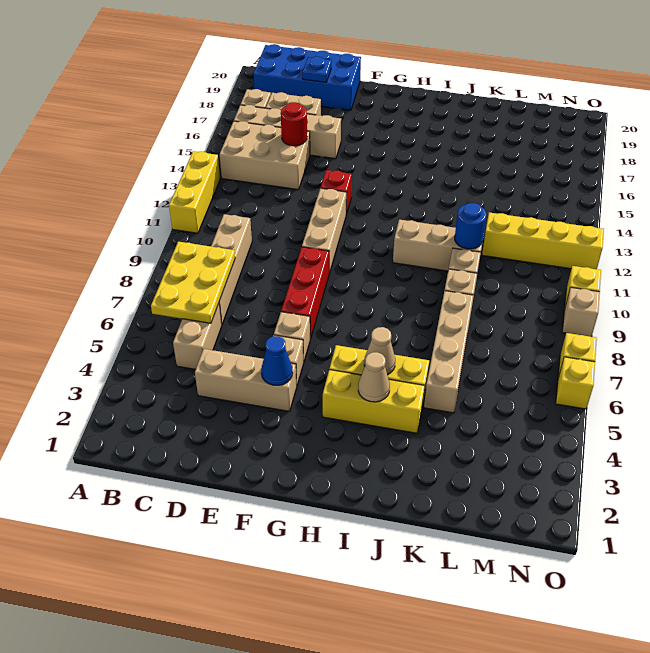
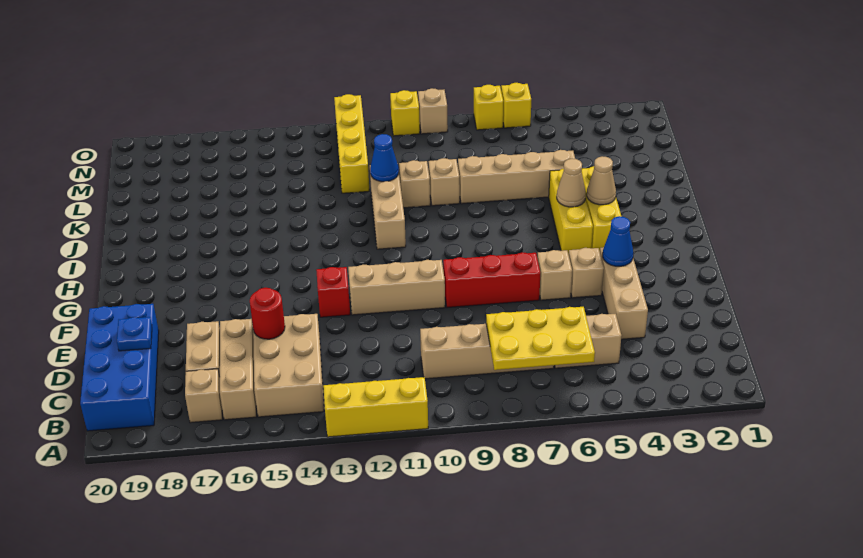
tan brick B16:E16 level 1 -> tan brick B16:D16 level 1
blue round brick K11 level 2 -> blue cone K11 level 2

